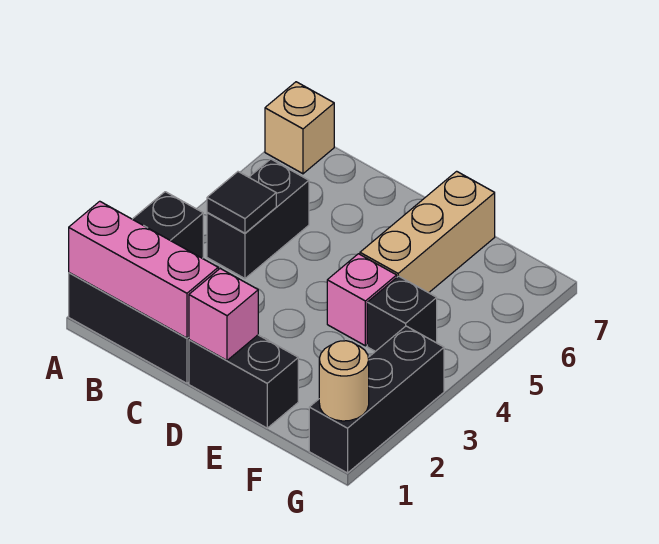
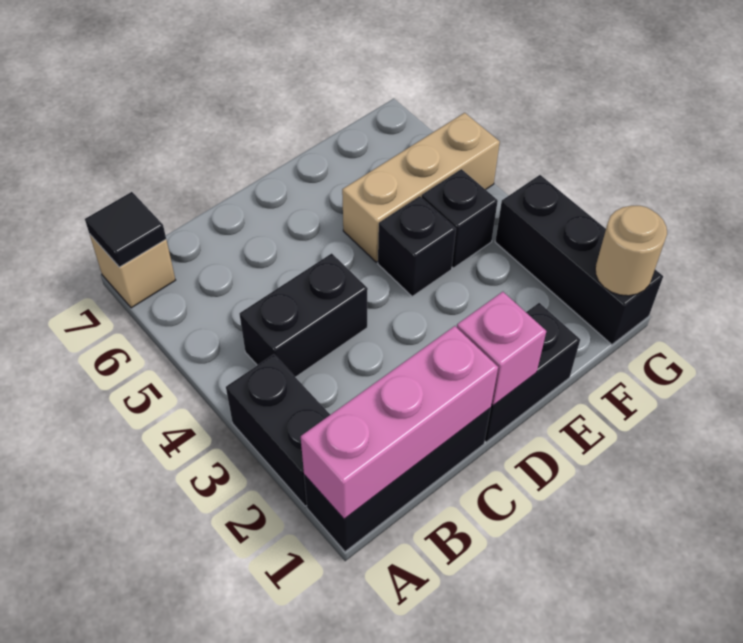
black brick B4:B5 level 1 -> black brick B4:C4 level 1
black tile B4 level 2 -> black tile A7 level 2
pink brick E4 level 1 -> black brick E4 level 1
tan brick E5:E7 level 1 -> tan brick E5:G5 level 1

